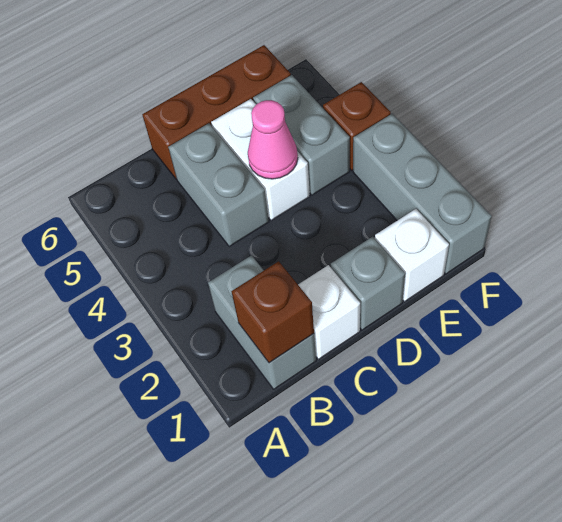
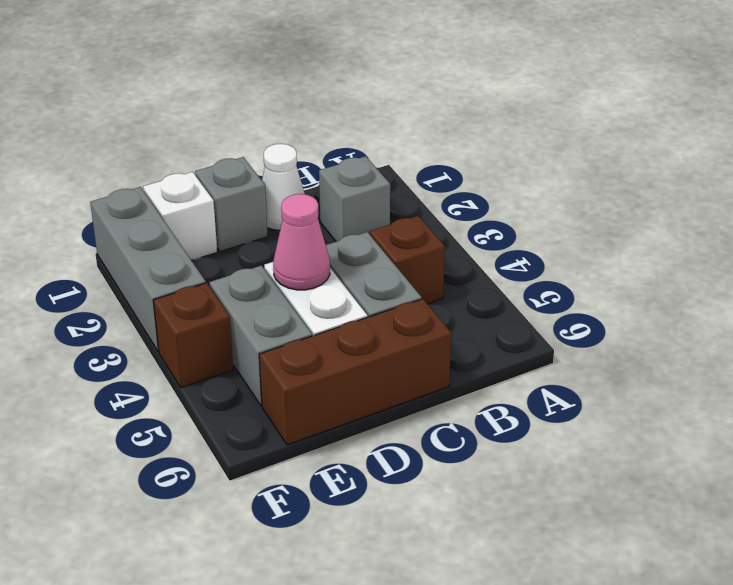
grey brick B1:B2 level 1 -> grey brick B2 level 1
brown brick B1 level 2 -> brown brick B4 level 1
white brick C1 level 1 -> white cone C1 level 1

